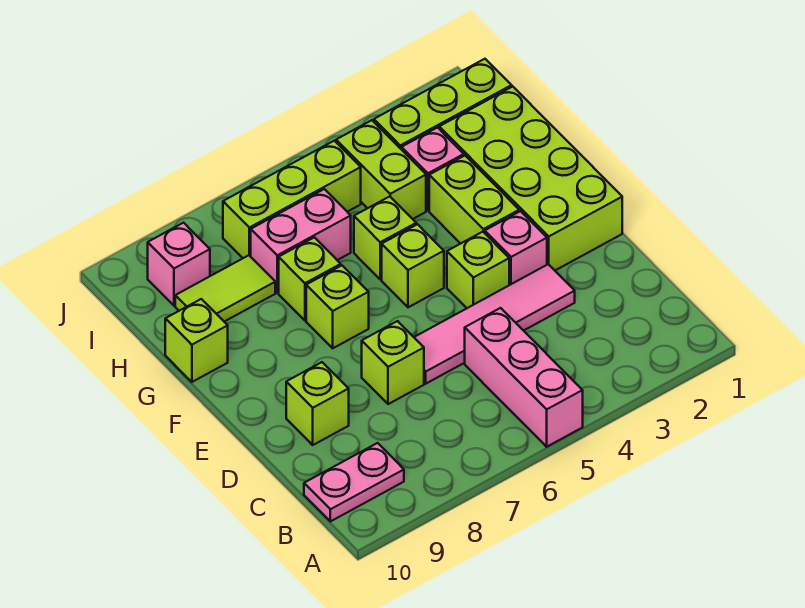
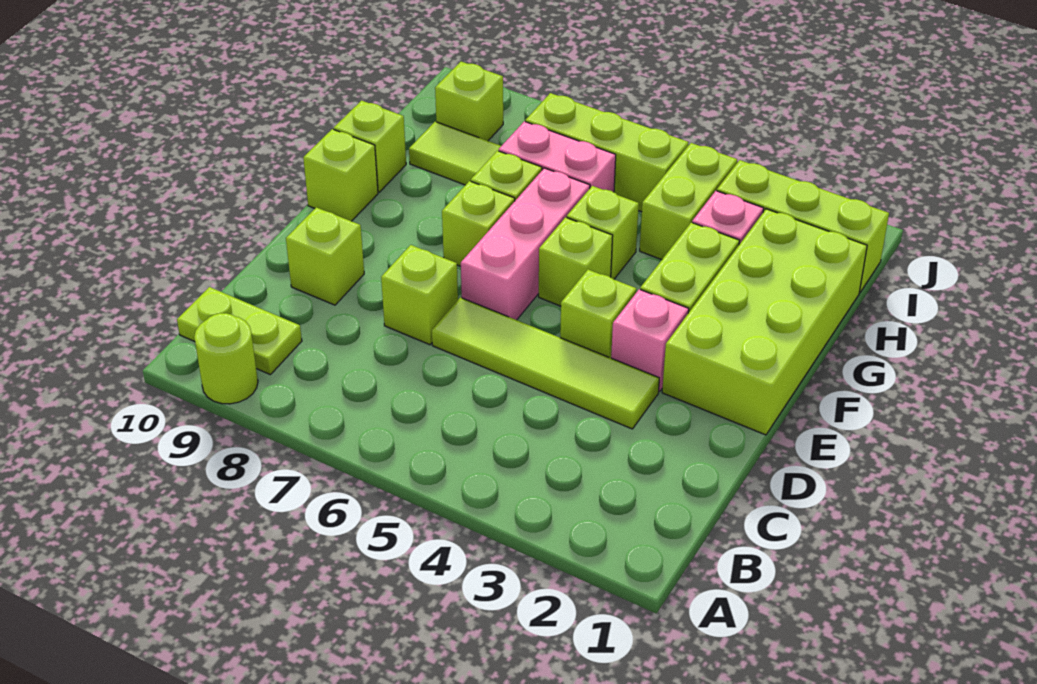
pink brick A5:C5 level 1 -> pink brick E6:G6 level 1
none -> lime round brick A9 level 1
pink plate B9:B10 level 1 -> lime plate B9:B10 level 1
pink tile D3:D6 level 1 -> lime tile D3:D6 level 1
none -> lime brick F10 level 1
pink brick I9 level 1 -> lime brick I9 level 1

